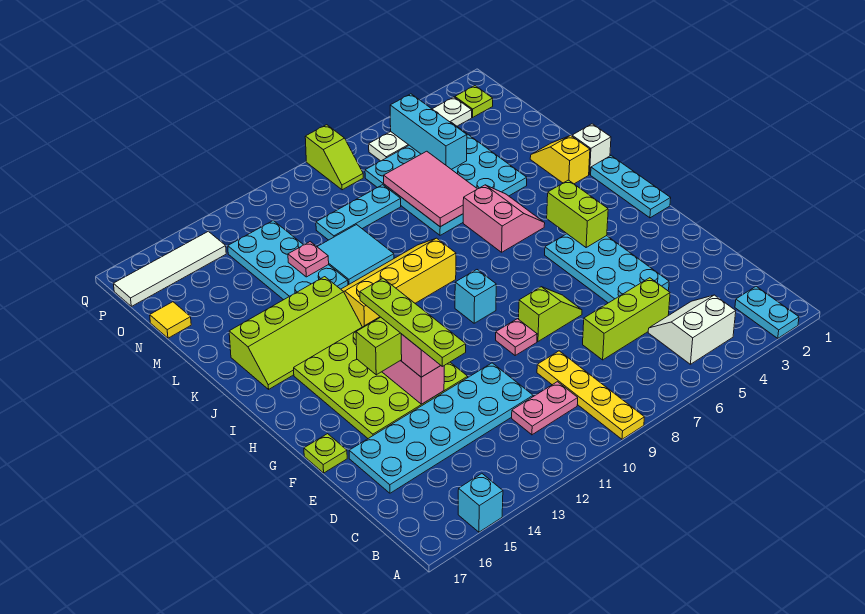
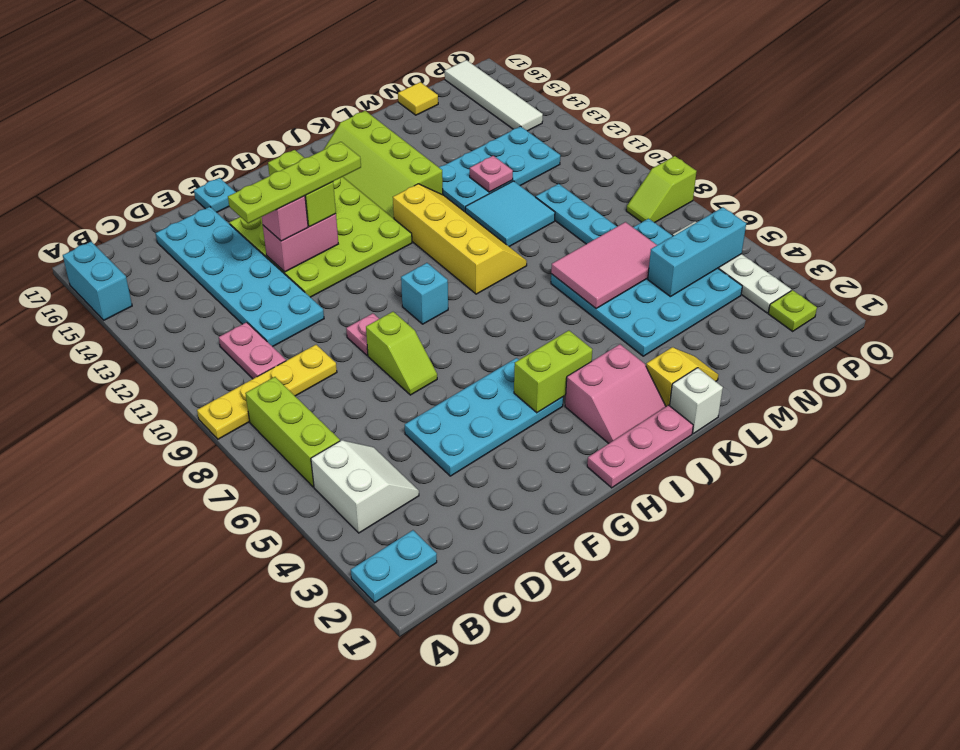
cyan brick A15 level 1 -> cyan brick A15:A16 level 1
lime brick D5:D7 level 1 -> lime brick B6:B8 level 1
lime plate F17 level 1 -> cyan plate F17 level 1
cyan plate H1:J1 level 1 -> pink plate H1:J1 level 1
pink slope J5:K6 level 1 top 6 -> pink slope I2:J3 level 1 top 3

